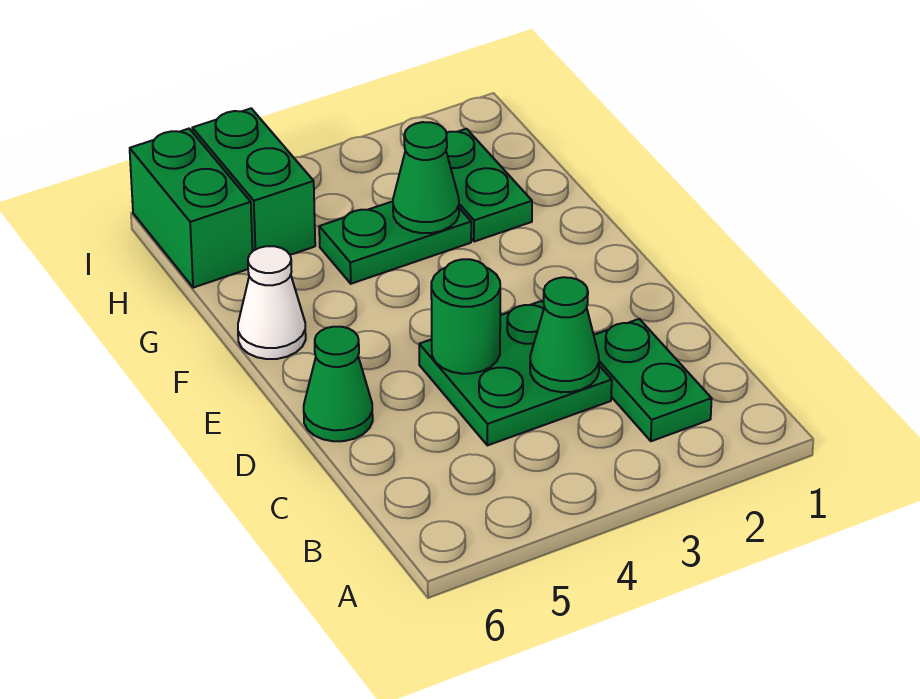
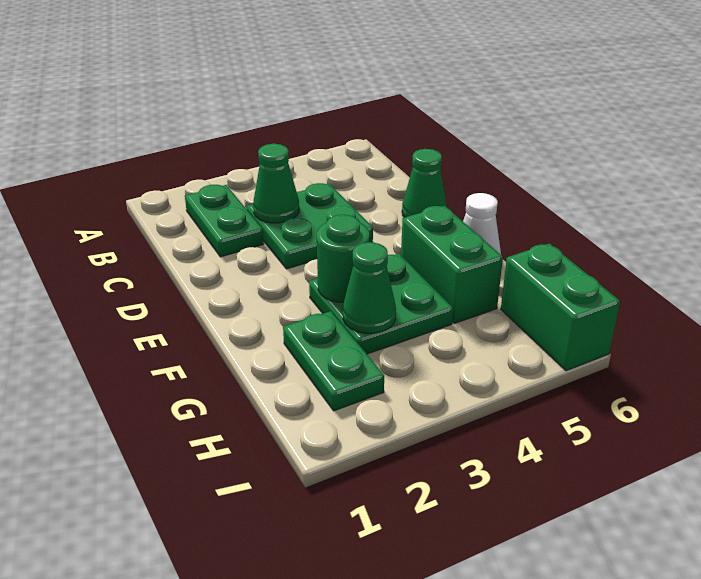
green round brick D4 level 2 -> green round brick F3 level 2
green plate G3:G4 level 1 -> green plate F3:G4 level 1
green brick H5:I5 level 1 -> green brick F5:G5 level 1

